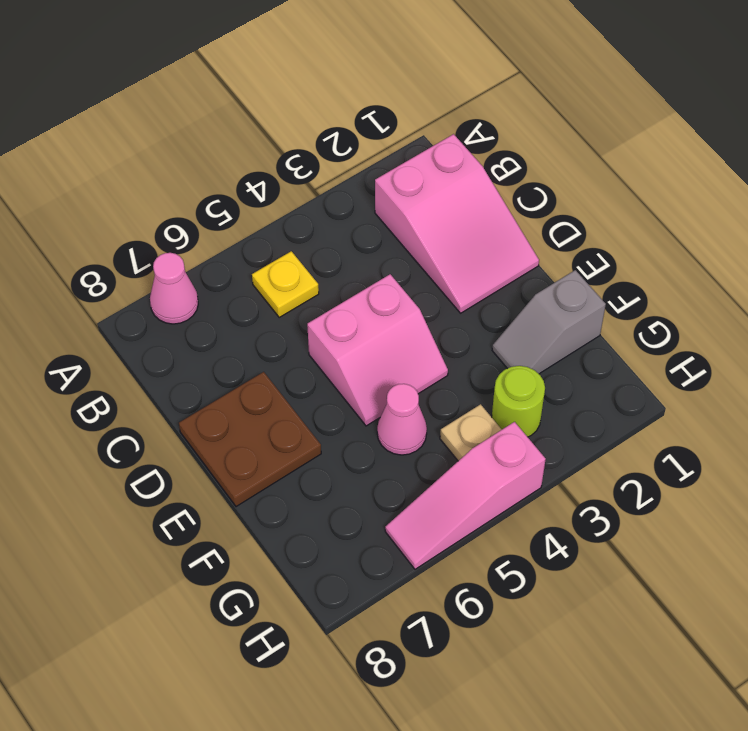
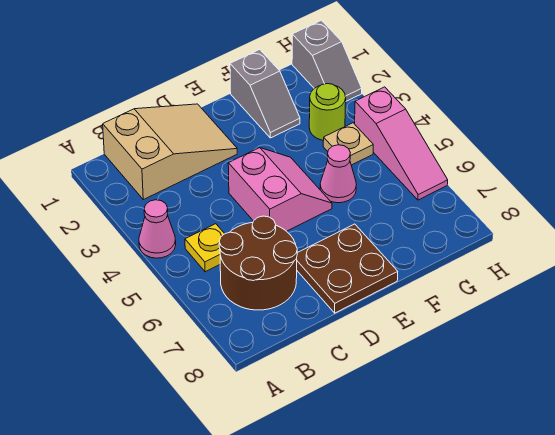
pink cone A7 level 1 -> pink cone A4 level 1
pink slope B1:D2 level 1 top B -> tan slope B1:D2 level 1 top B
none -> brown round brick B6:C7 level 1
none -> grey slope H1:H2 level 1 top 1

